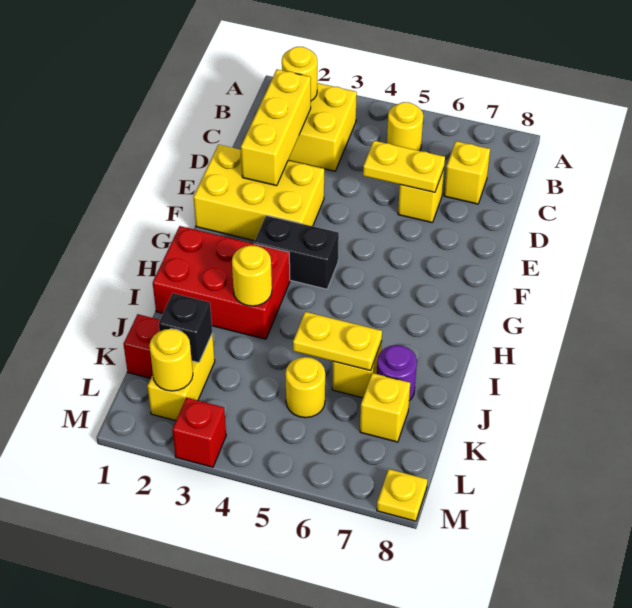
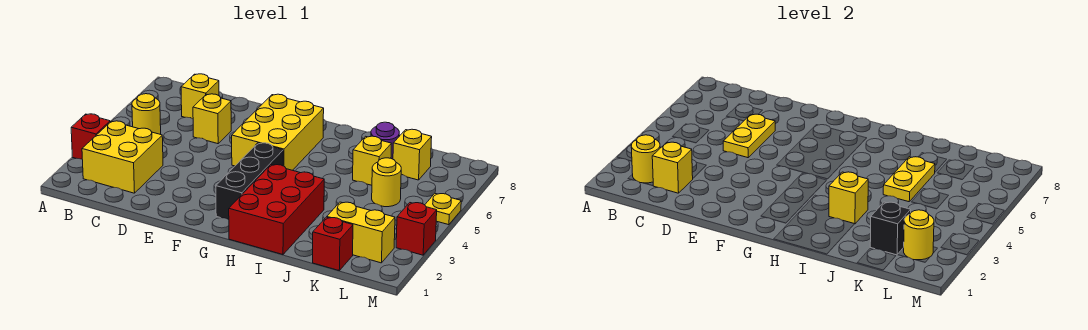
none -> red brick A3 level 1
yellow brick C2:E2 level 2 -> yellow brick C2 level 2
yellow brick E1:F3 level 1 -> yellow brick F5:G7 level 1
black brick G3:G4 level 1 -> black brick G2:G4 level 1
yellow round brick I3 level 2 -> yellow brick I3 level 2
yellow plate M8 level 1 -> yellow plate M5 level 1

